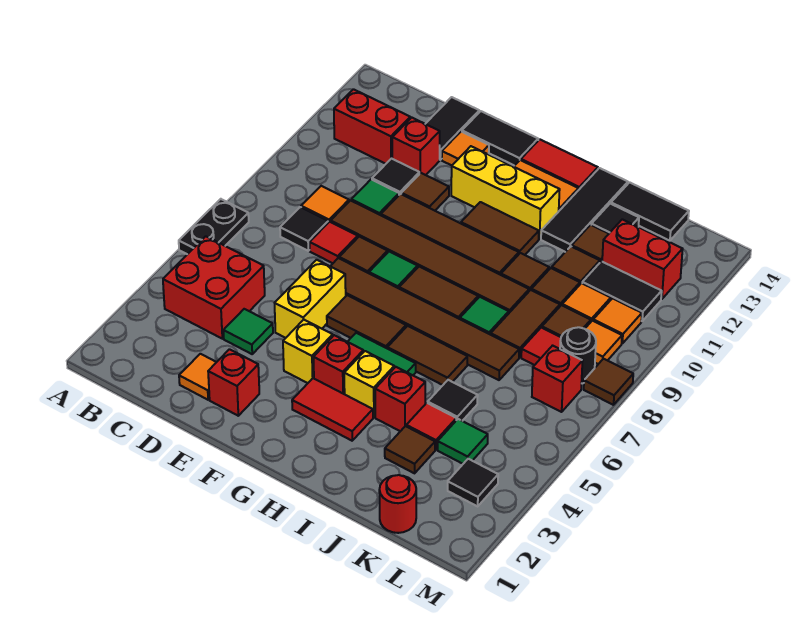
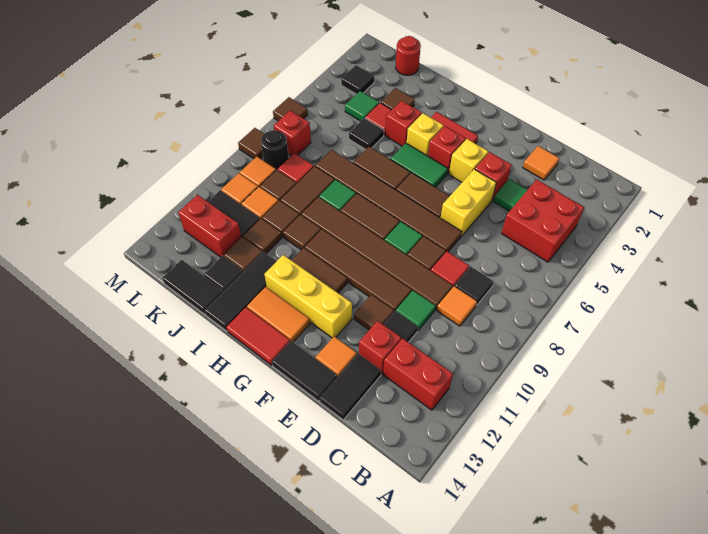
black plate A6:A7 level 1 -> none
red brick E2 level 1 -> red brick E4 level 1
none -> brown tile M6 level 1

